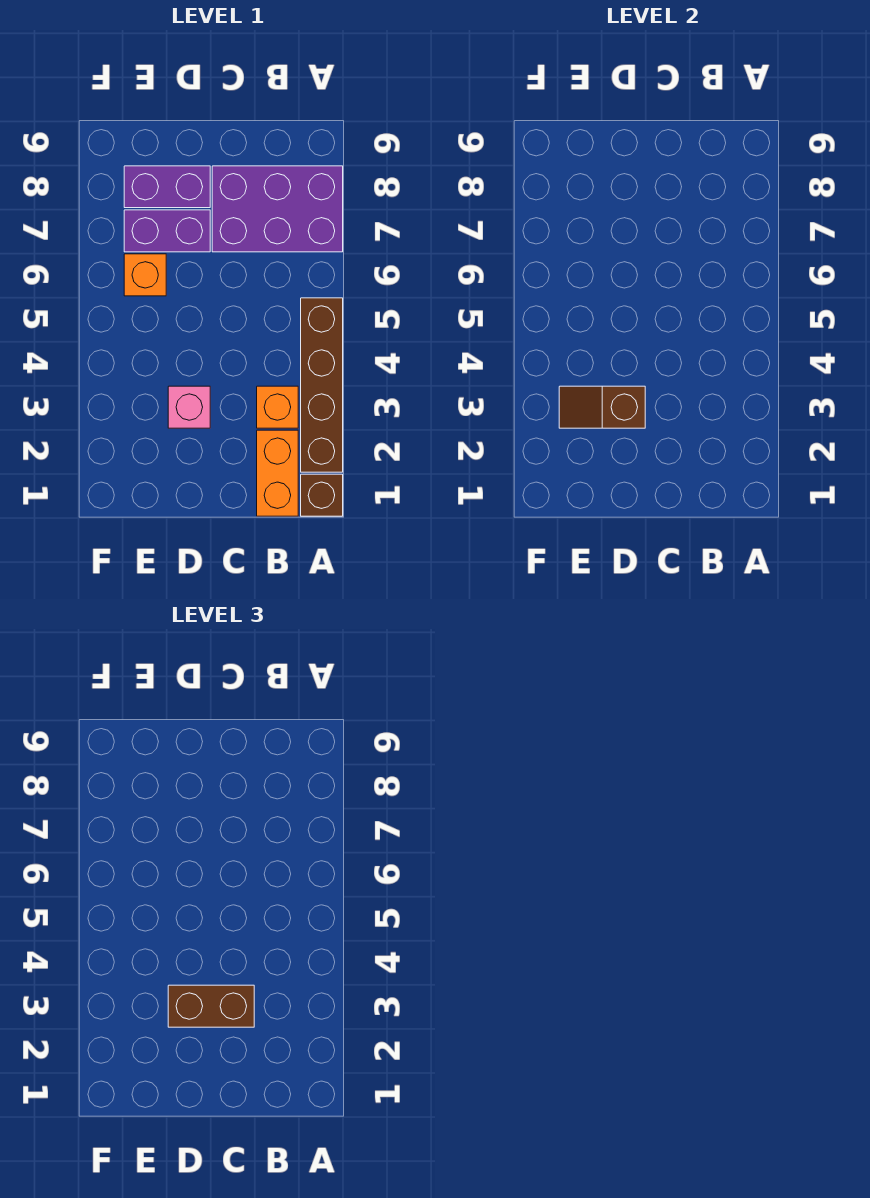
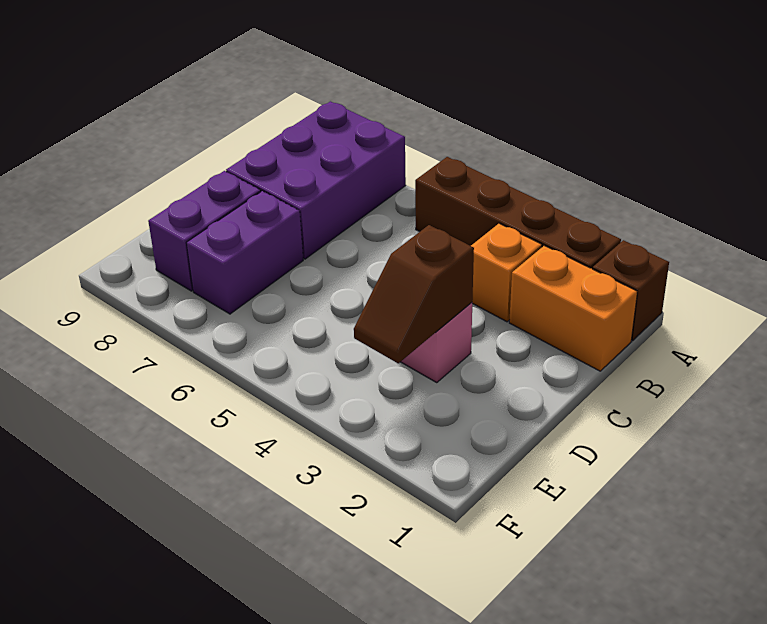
brown brick C3:D3 level 3 -> none
orange brick E6 level 1 -> none

